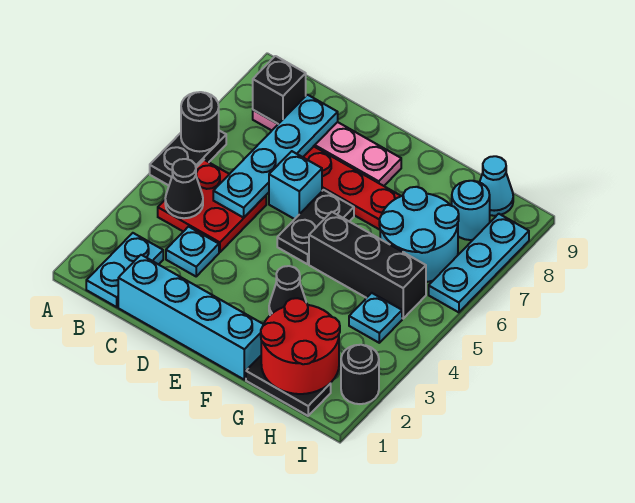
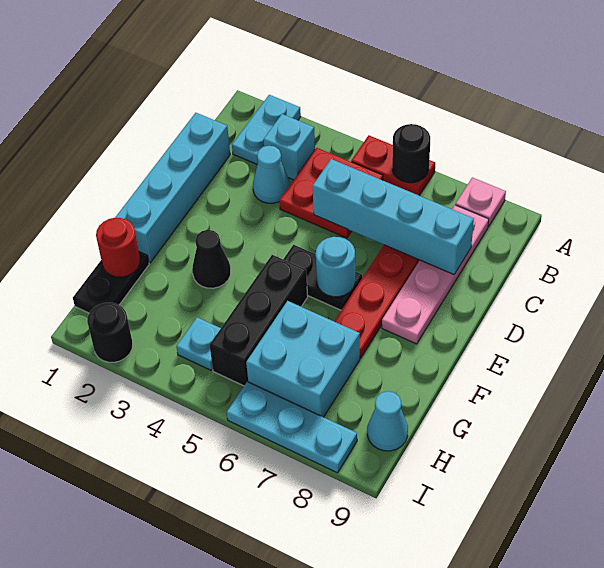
black plate A5:A6 level 1 -> red plate A5:A6 level 1
none -> pink plate A8 level 1
cyan plate B1:B2 level 1 -> cyan plate A2:B2 level 1
black cone B4 level 2 -> none
black brick B8 level 2 -> none
cyan plate C3 level 1 -> cyan cone C3 level 1
cyan plate C5:C8 level 2 -> cyan brick C5:C8 level 2
cyan brick D6 level 1 -> cyan brick B3 level 1
red round brick G1:H2 level 2 -> red round brick G1 level 2
cyan round brick G6:H7 level 1 -> cyan brick G6:H7 level 1
cyan round brick H8 level 1 -> cyan round brick E6 level 2

